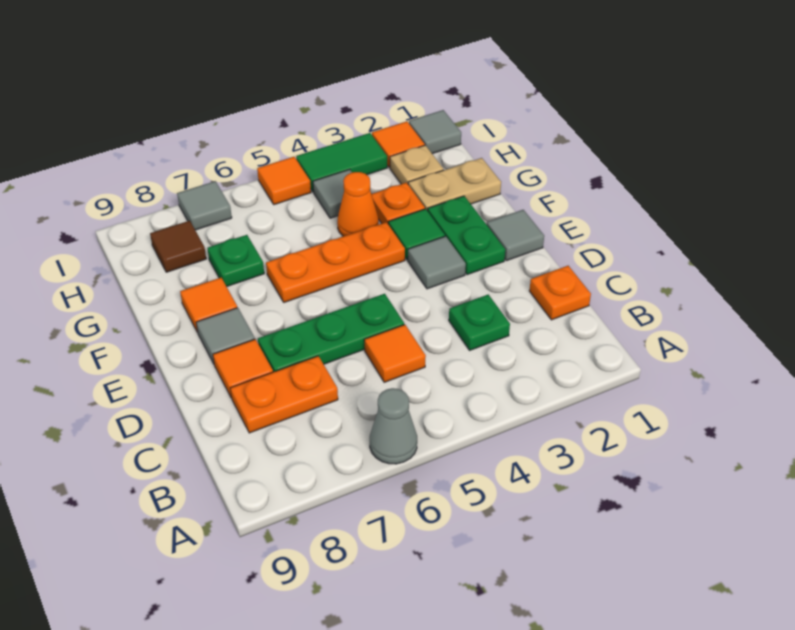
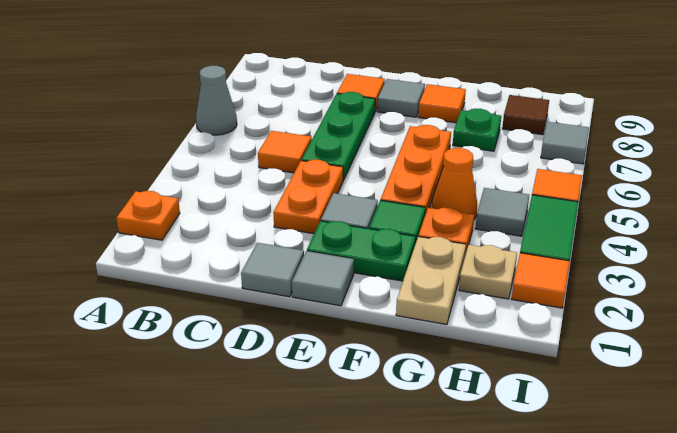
orange plate C1 level 1 -> orange plate A2 level 1
green plate C3 level 1 -> none
orange plate C7:C8 level 1 -> orange plate D3:D4 level 1
grey tile I1 level 1 -> grey tile D1 level 1

